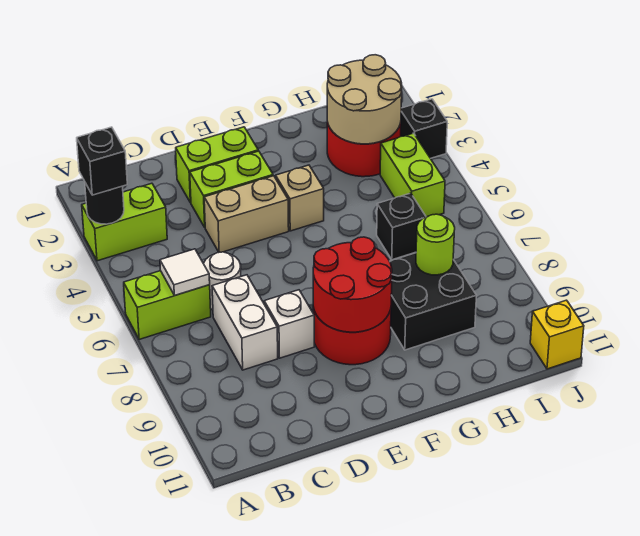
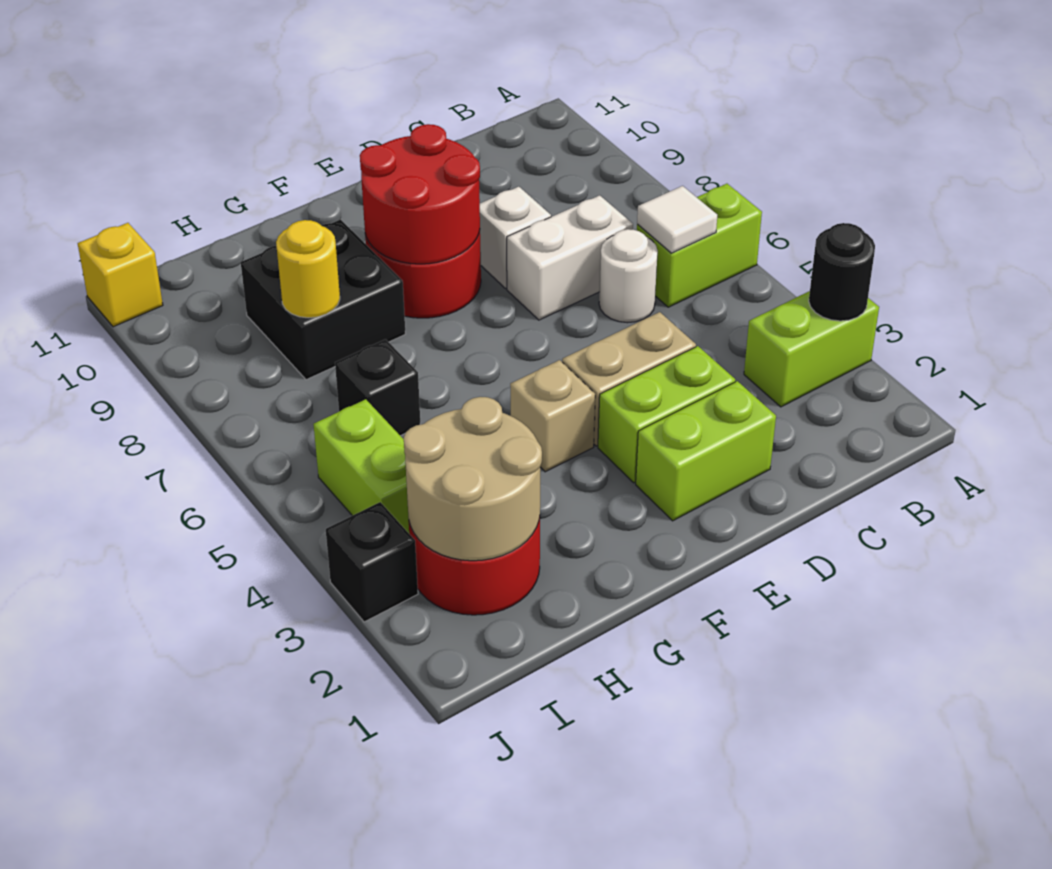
black brick A3 level 3 -> none
white brick C7:C8 level 1 -> white brick C7:D7 level 1
lime round brick H8 level 2 -> yellow round brick H8 level 2

